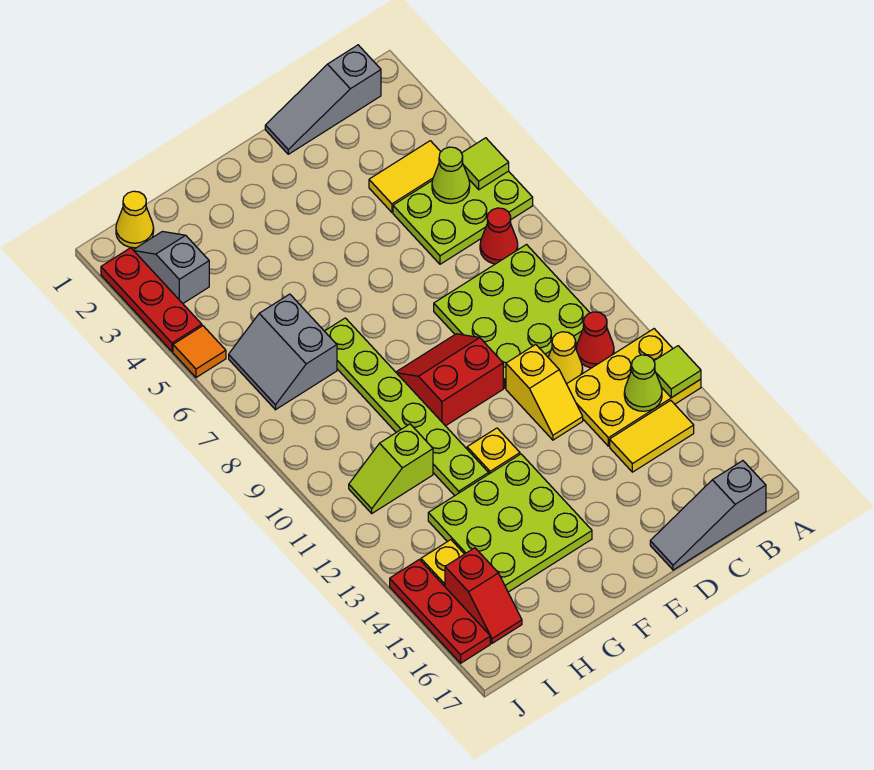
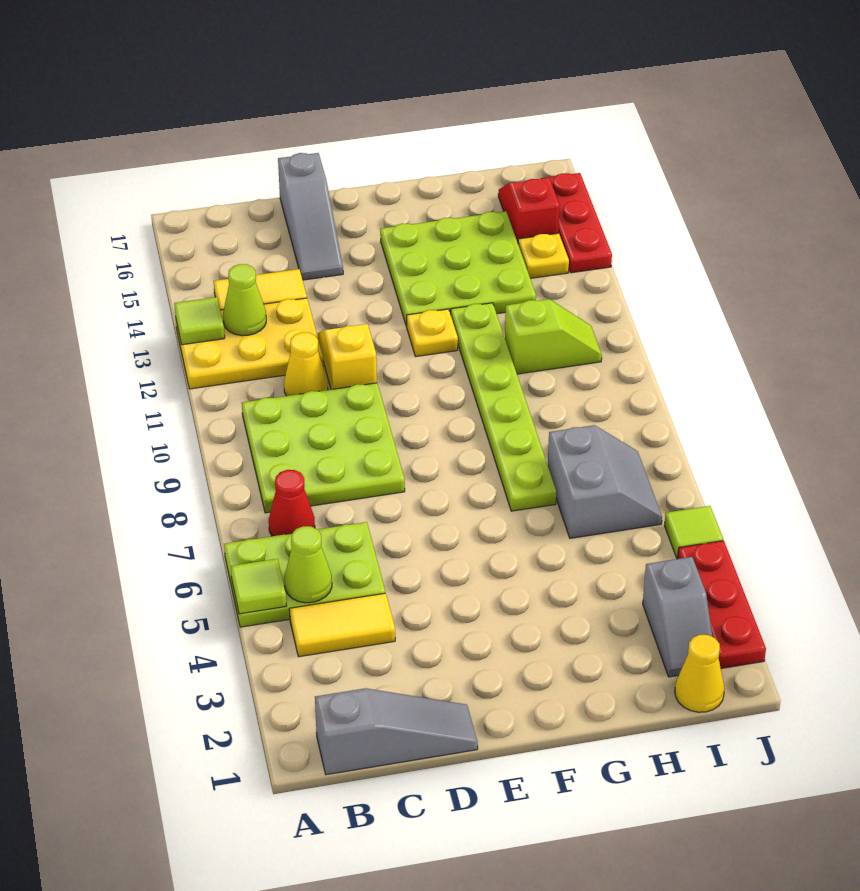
red cone B11 level 1 -> none
grey slope B17:D17 level 1 top B -> grey slope D15:D17 level 1 top 17
red slope E9:F10 level 1 top 10 -> none
orange tile J5 level 1 -> lime tile J5 level 1

